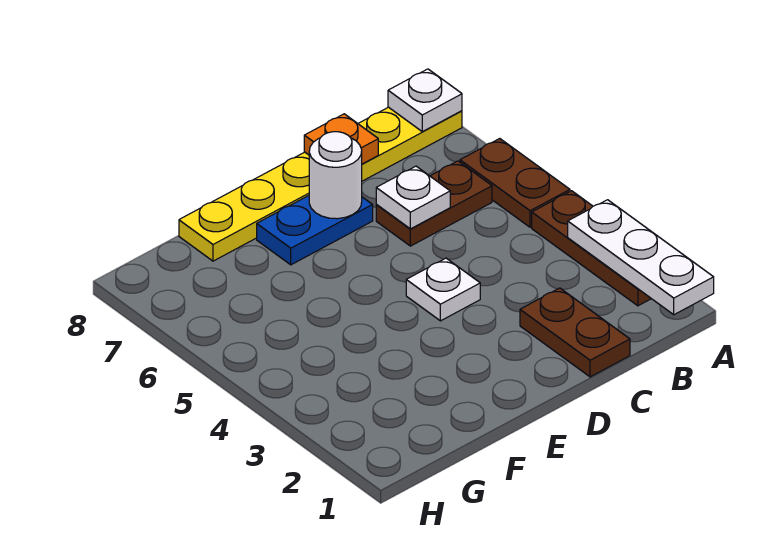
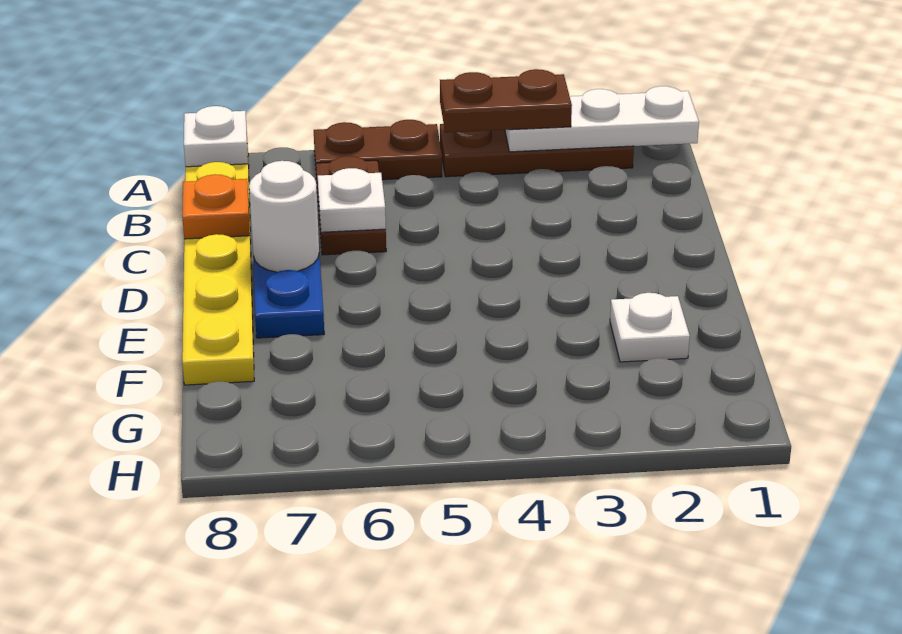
brown plate C1:C2 level 1 -> brown plate A3:A4 level 3
white plate D4 level 1 -> white plate F2 level 1

